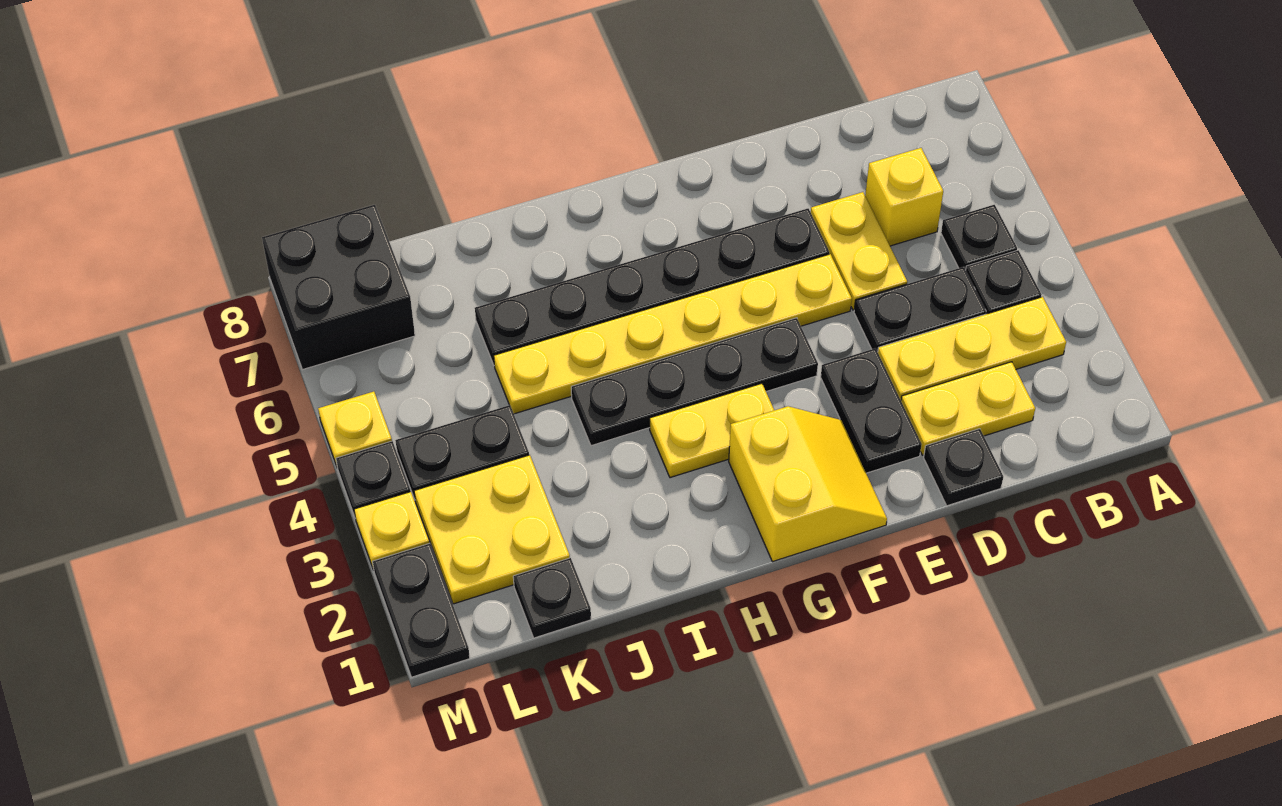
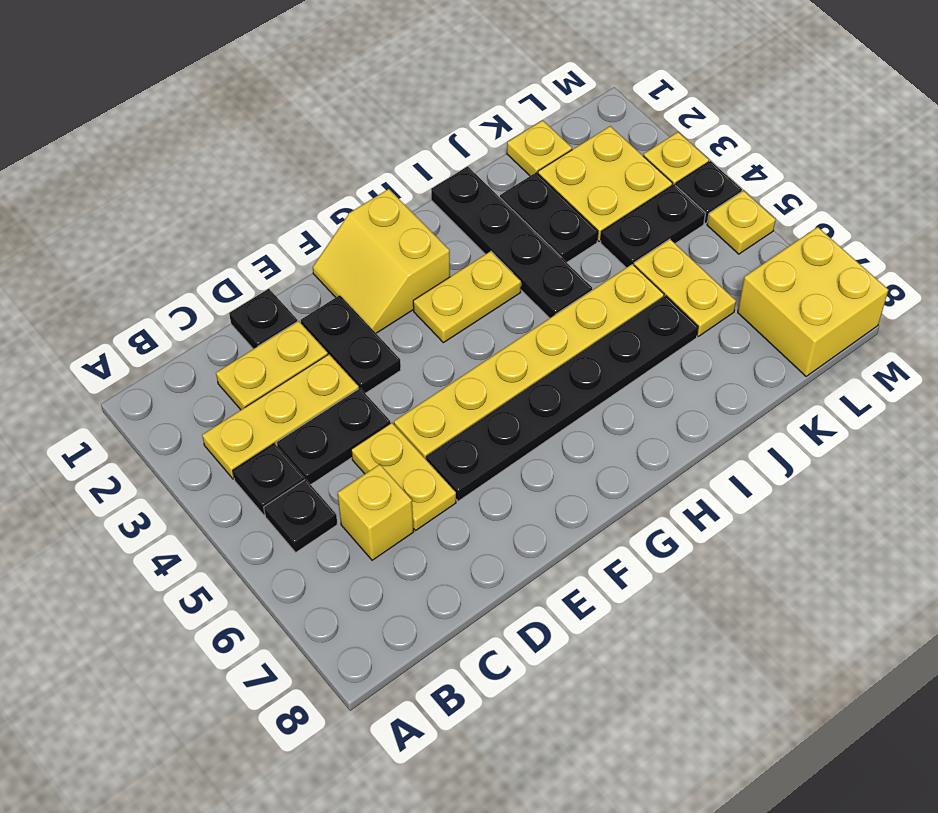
black plate F4:I4 level 1 -> black plate I1:I4 level 1
black plate K1 level 1 -> yellow plate K1 level 1
none -> yellow plate K5:K6 level 1
black brick L7:M8 level 1 -> yellow brick L7:M8 level 1
black plate M1:M2 level 1 -> black plate J2:J3 level 1

